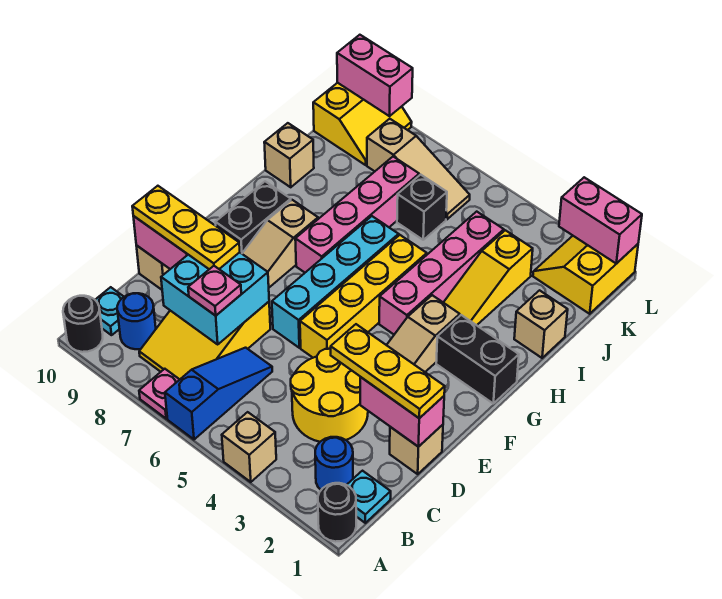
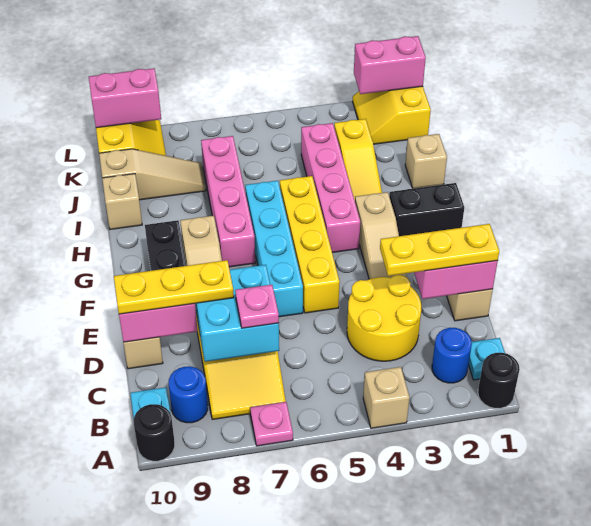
blue slope A6:C6 level 1 top A -> none
black brick J6 level 1 -> none
tan slope K6:K8 level 1 top 8 -> tan slope J8:J10 level 1 top 10

